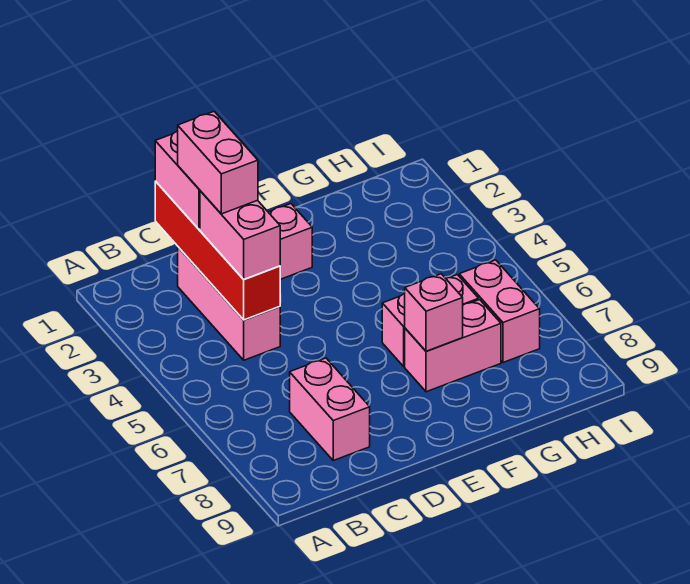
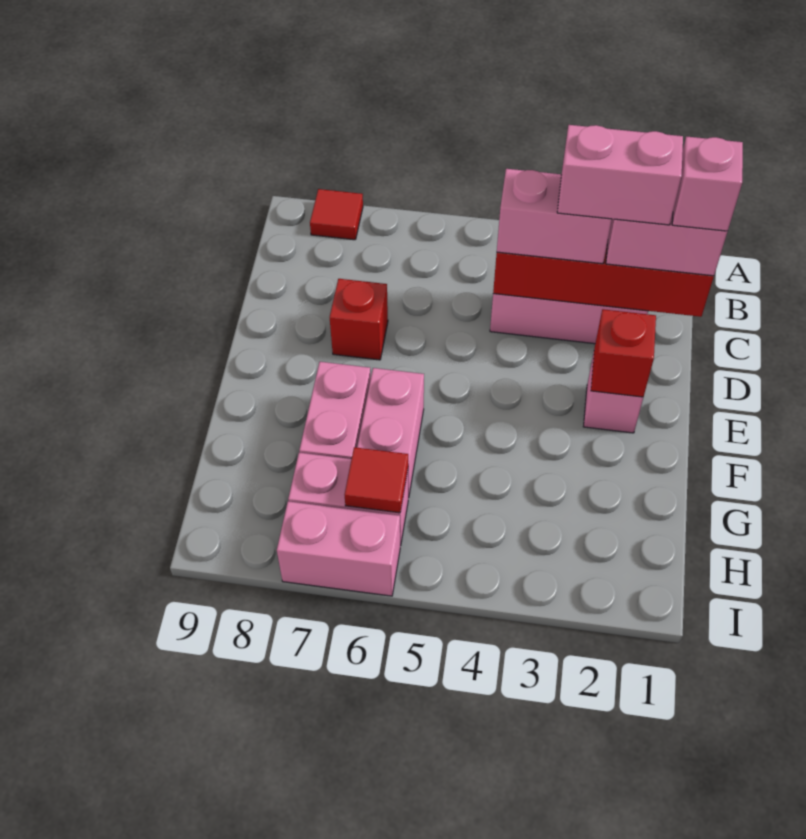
none -> red tile A8 level 1
pink brick C7:C8 level 1 -> pink brick I6:I7 level 1
none -> red brick D7 level 1
none -> red brick E2 level 2
pink brick F7 level 2 -> pink brick C1 level 4
none -> red tile H6 level 2

